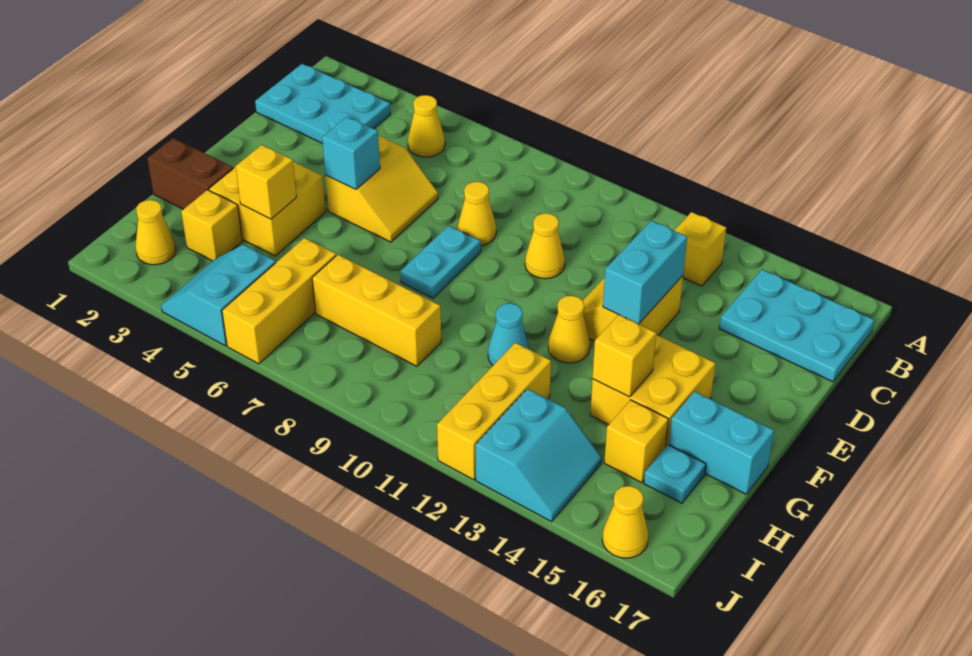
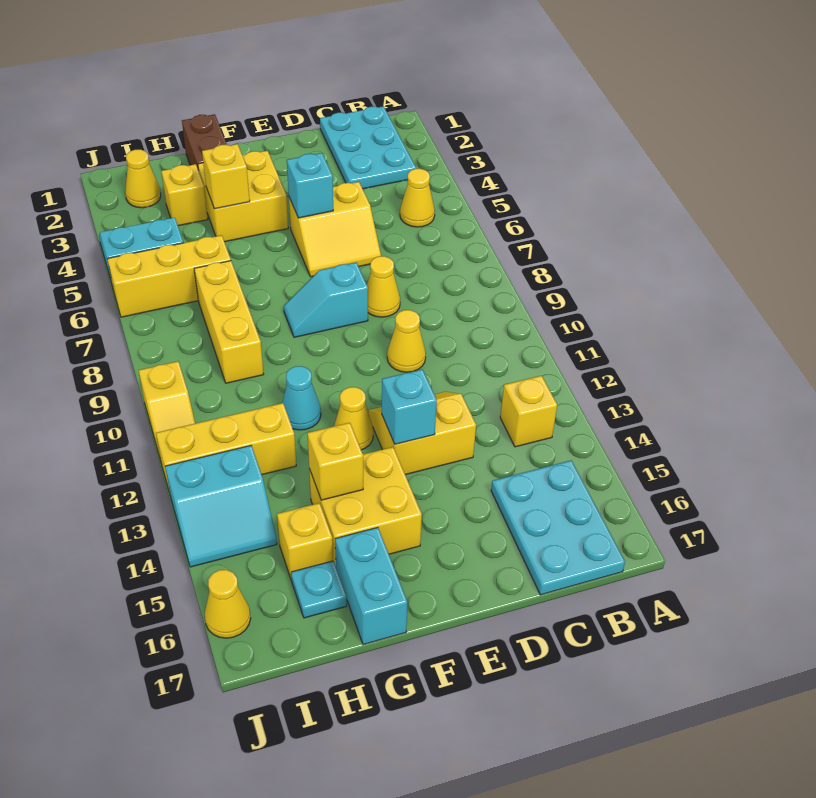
cyan brick D13:E13 level 2 -> cyan brick E13 level 2
cyan plate E8:F8 level 1 -> cyan slope E8:F8 level 1 top E
none -> yellow slope J10:J11 level 1 top 10

